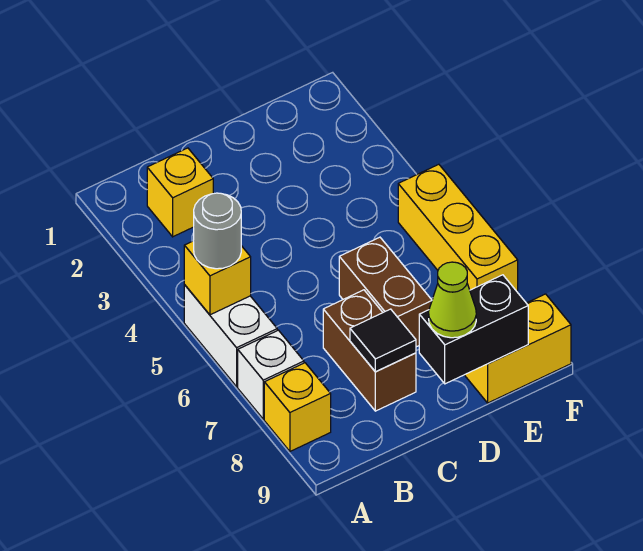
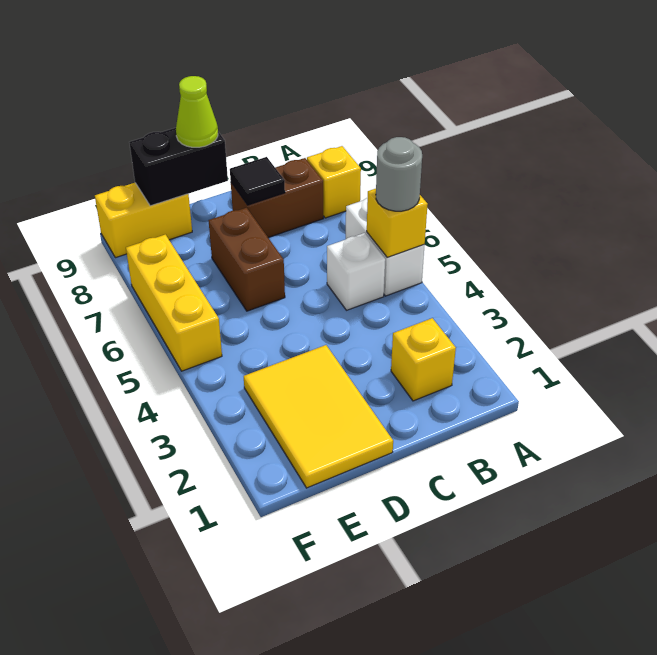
white brick A7 level 1 -> white brick B5 level 1
brown brick C7:C8 level 1 -> brown brick B8:C8 level 1
none -> yellow tile D1:E3 level 1

